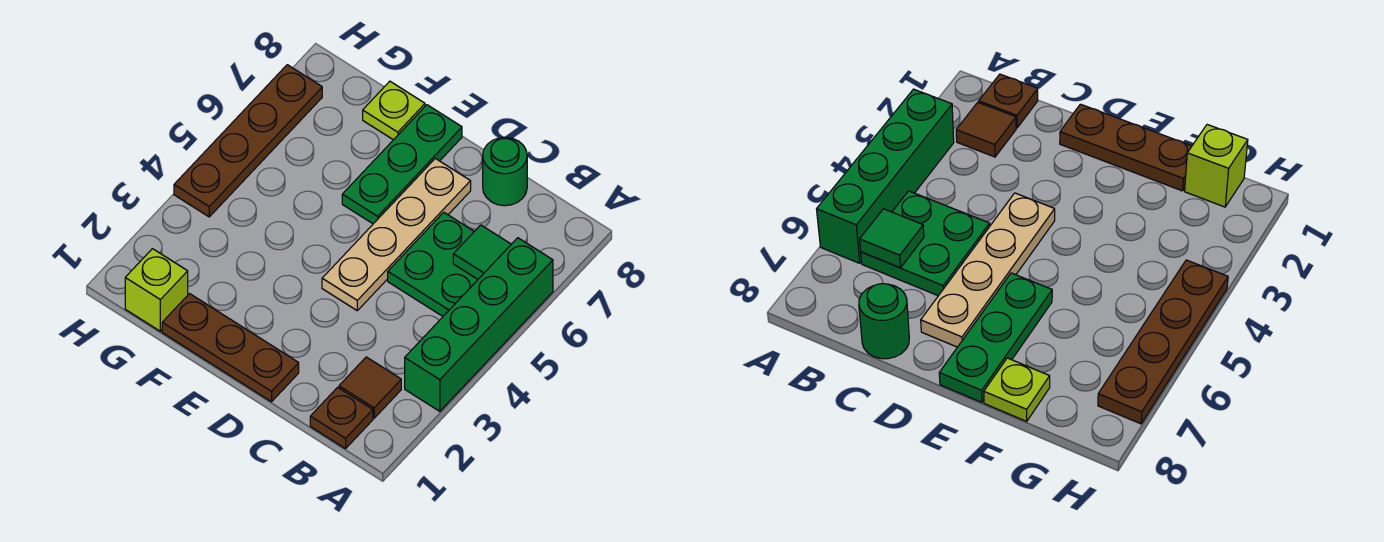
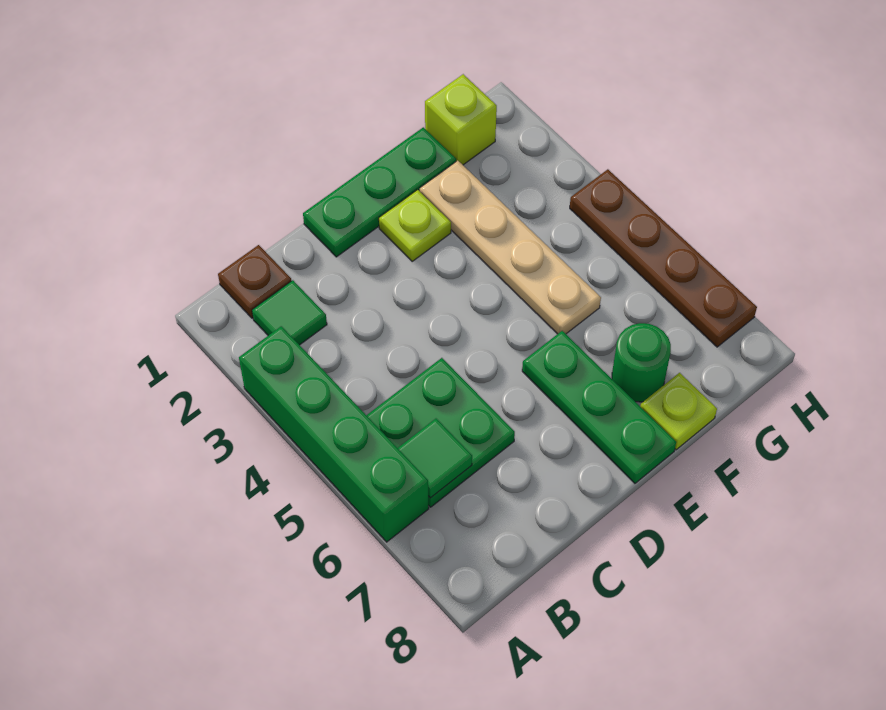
brown tile B2 level 1 -> green tile B2 level 1
green round brick C8 level 1 -> green round brick F7 level 1
brown plate D1:F1 level 1 -> green plate D1:F1 level 1
tan plate D4:D7 level 1 -> tan plate F2:F5 level 1
none -> lime plate E2 level 1

